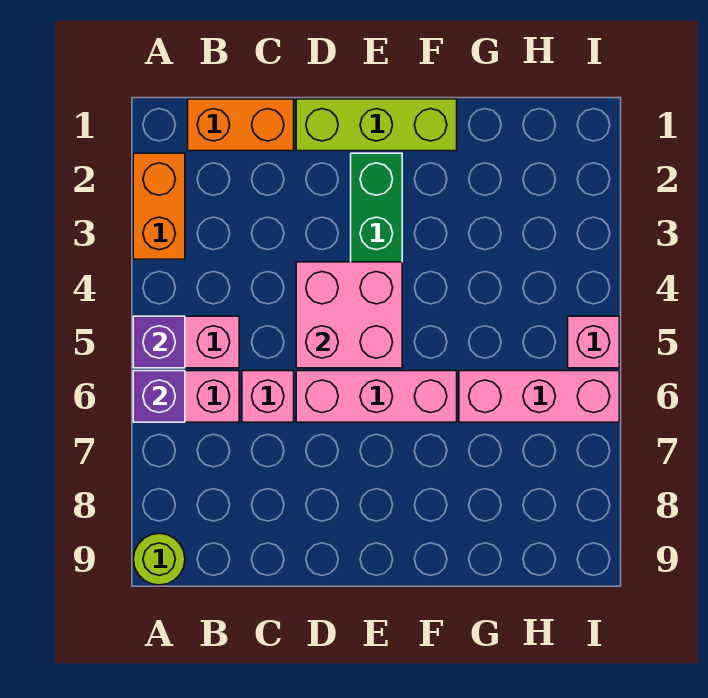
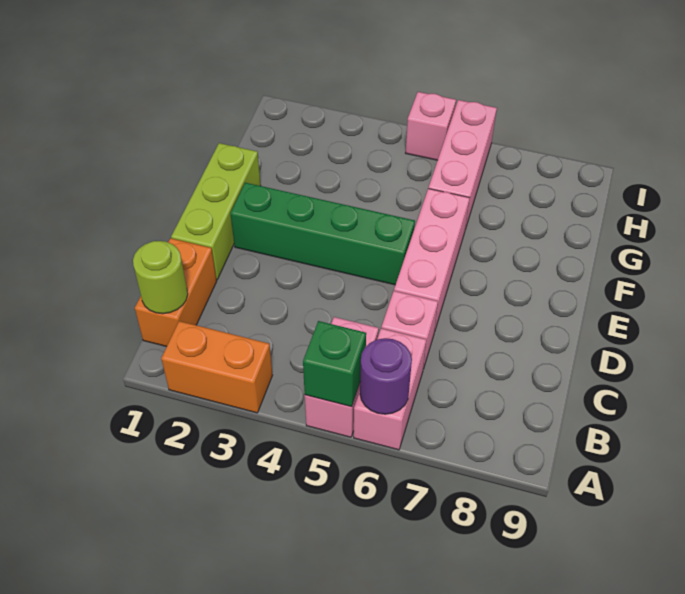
purple brick A5 level 2 -> green brick A5 level 2
purple brick A6 level 2 -> purple round brick A6 level 2
lime round brick A9 level 1 -> lime round brick B1 level 2
pink brick D4:E5 level 2 -> none

